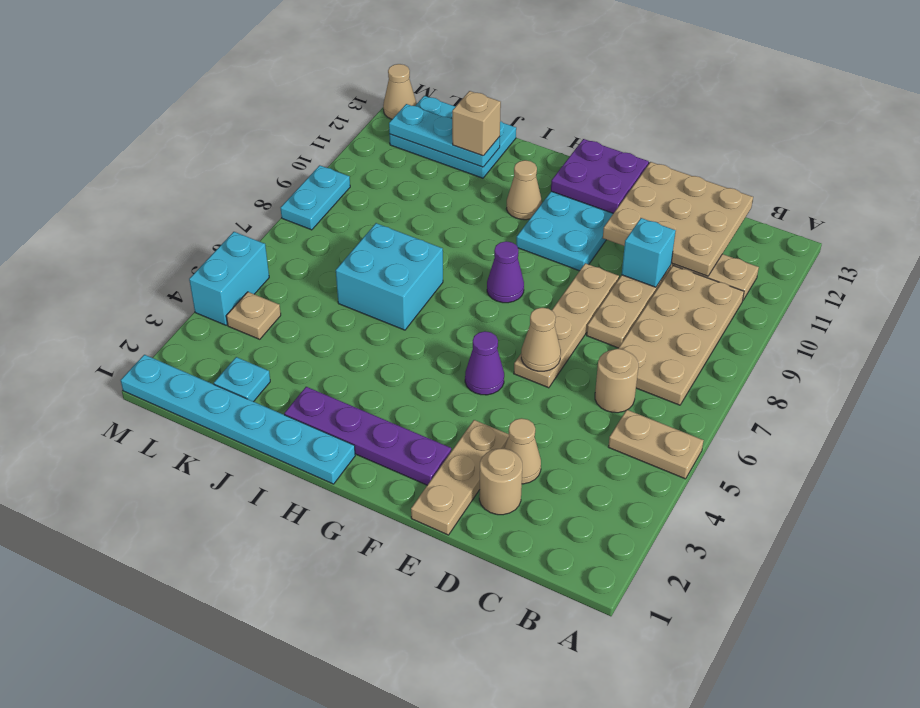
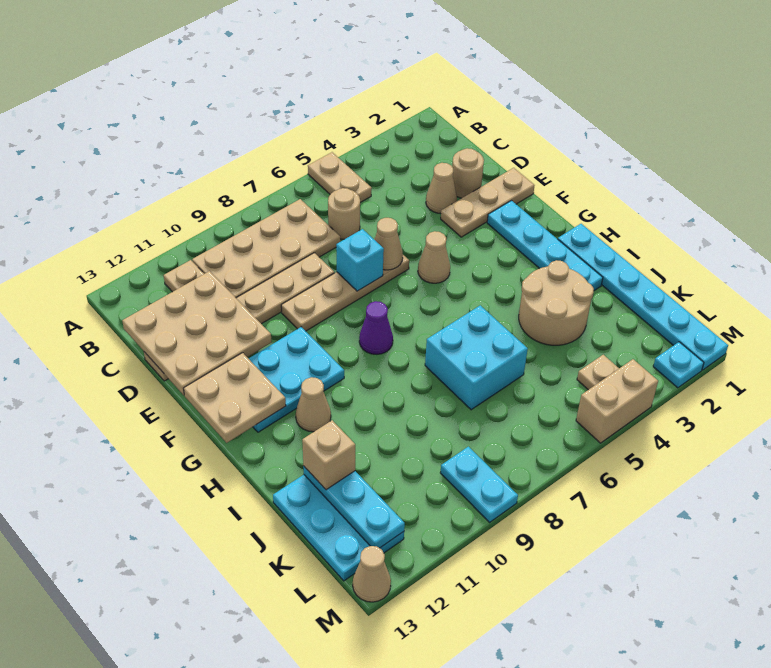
cyan brick D10 level 2 -> cyan brick E7 level 2
purple plate F2:I2 level 1 -> cyan plate F2:I2 level 1
purple cone F5 level 1 -> tan cone F5 level 1
purple plate F12:G13 level 2 -> tan plate F12:G13 level 2
none -> tan round brick I3:J4 level 1
cyan plate K2 level 1 -> cyan plate M2 level 1
cyan brick M4:M5 level 1 -> tan brick M4:M5 level 1
cyan plate M8:M9 level 1 -> cyan plate L9:M9 level 1

